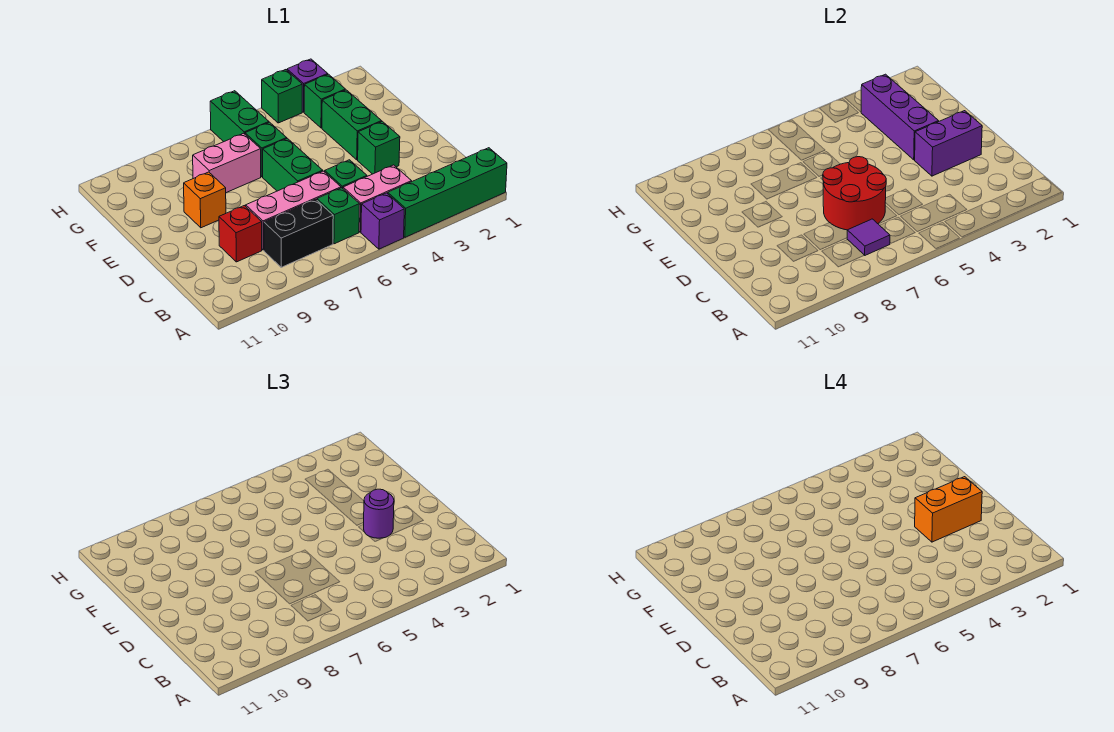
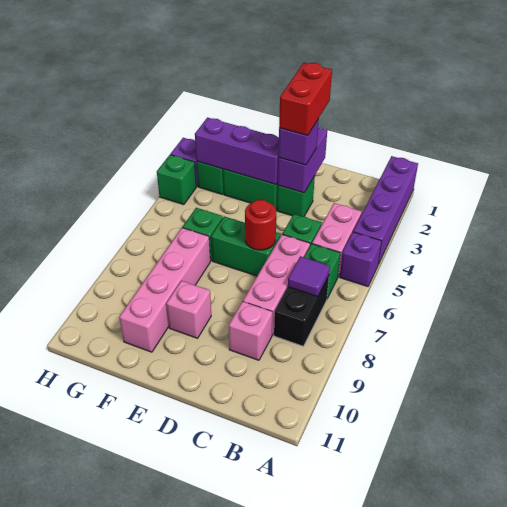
green brick A1:A4 level 1 -> purple brick A1:A4 level 1
red round brick C6:D7 level 2 -> red round brick D6 level 2
red brick C9 level 1 -> pink brick C9 level 1
orange brick D2:D3 level 4 -> red brick D2:D3 level 4
purple round brick D3 level 3 -> purple brick D3 level 3
orange brick E9 level 1 -> pink brick E9 level 1
pink brick F7:F8 level 1 -> pink brick F7:F10 level 1
green brick G6:H6 level 1 -> none

